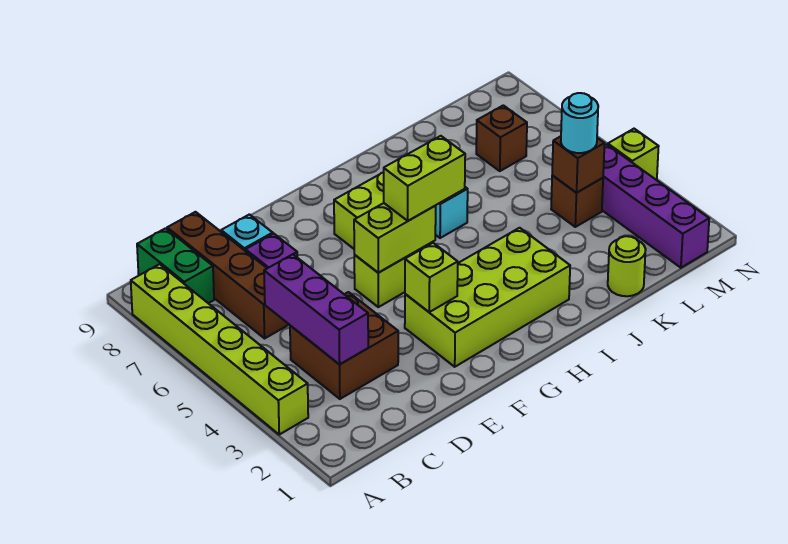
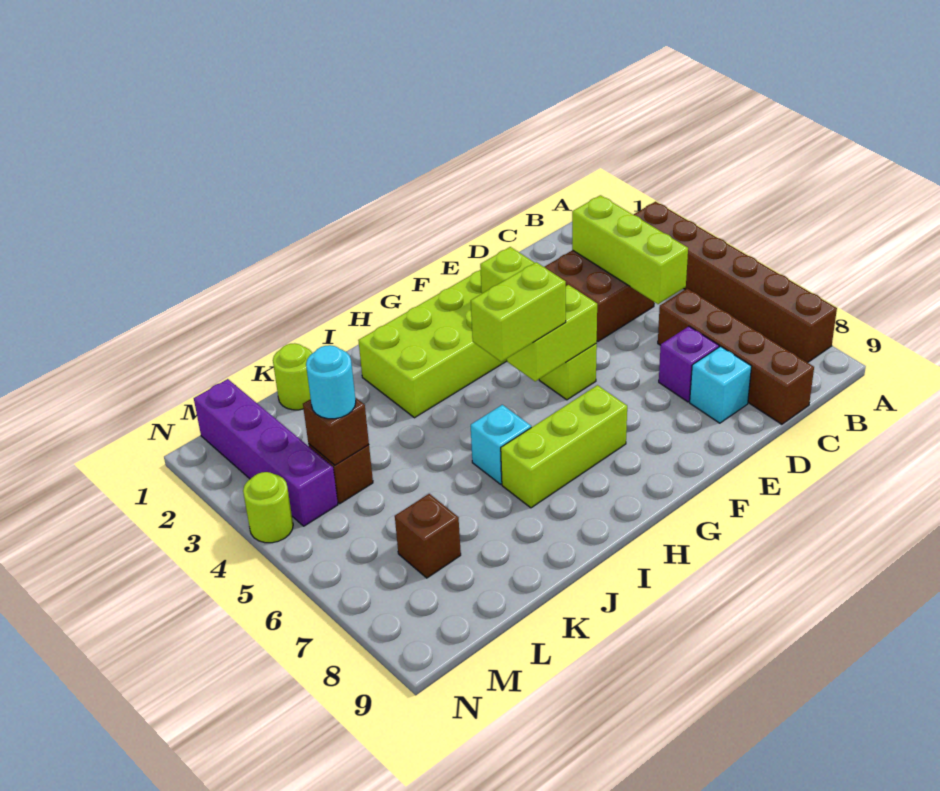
lime brick A3:A8 level 1 -> brown brick A3:A8 level 1
green brick B8:B9 level 1 -> none
purple brick C3:C5 level 2 -> lime brick C3:C5 level 2
lime brick N4 level 1 -> lime round brick N4 level 1

